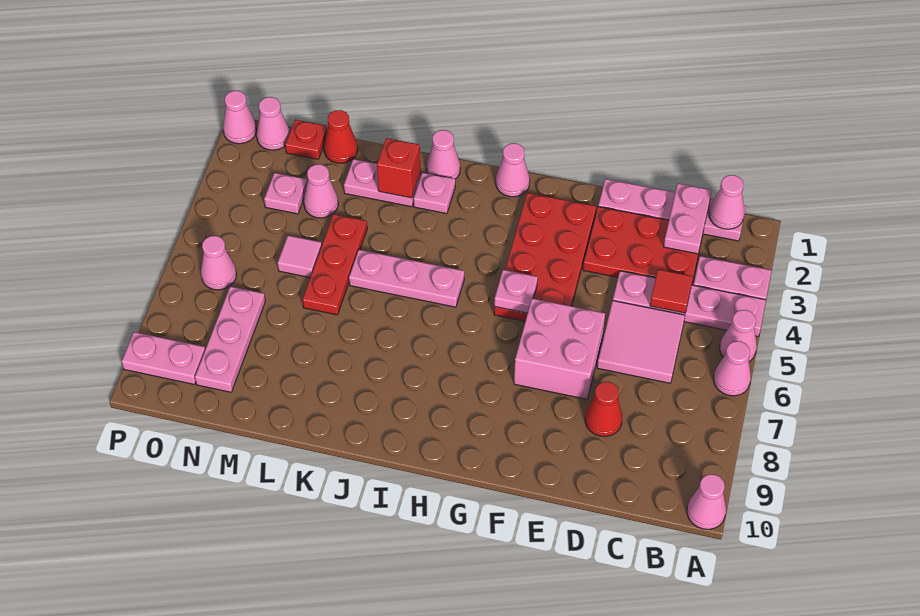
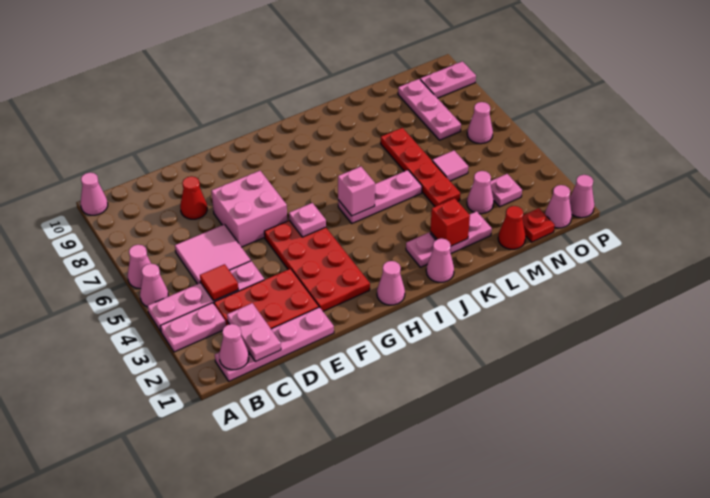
none -> pink brick I5 level 2
red plate L4:L6 level 1 -> red plate L4:L7 level 1

